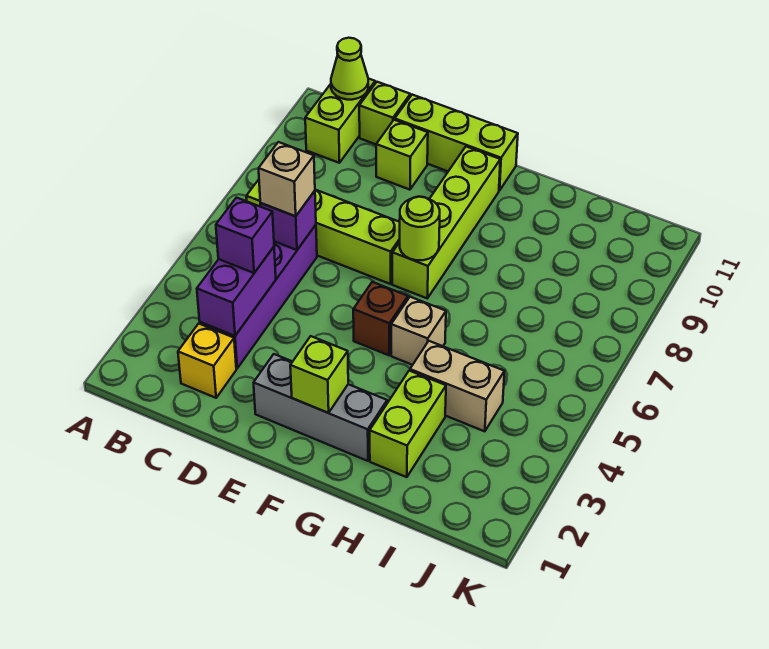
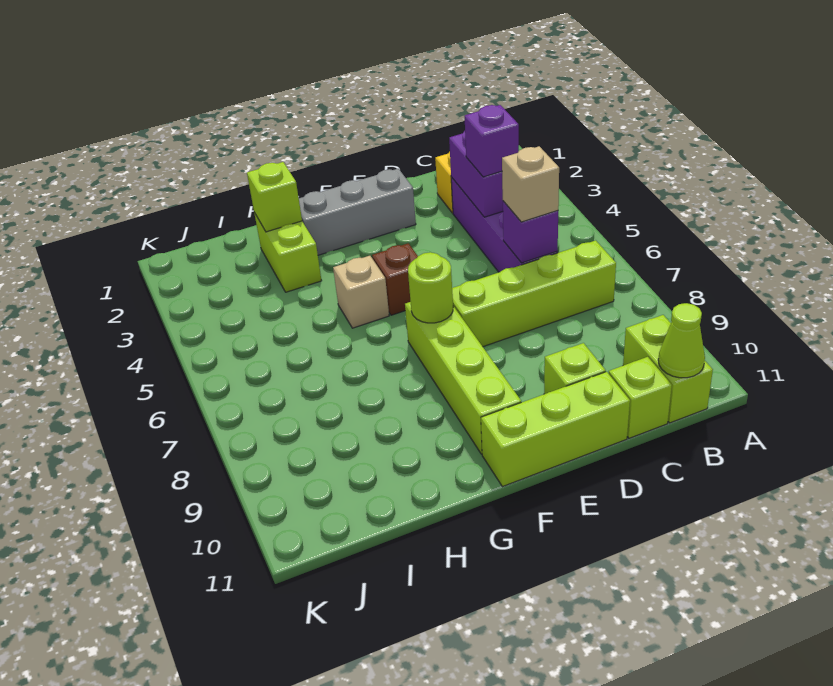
lime brick F2 level 2 -> lime brick H2 level 2
tan brick H4:I4 level 1 -> none

